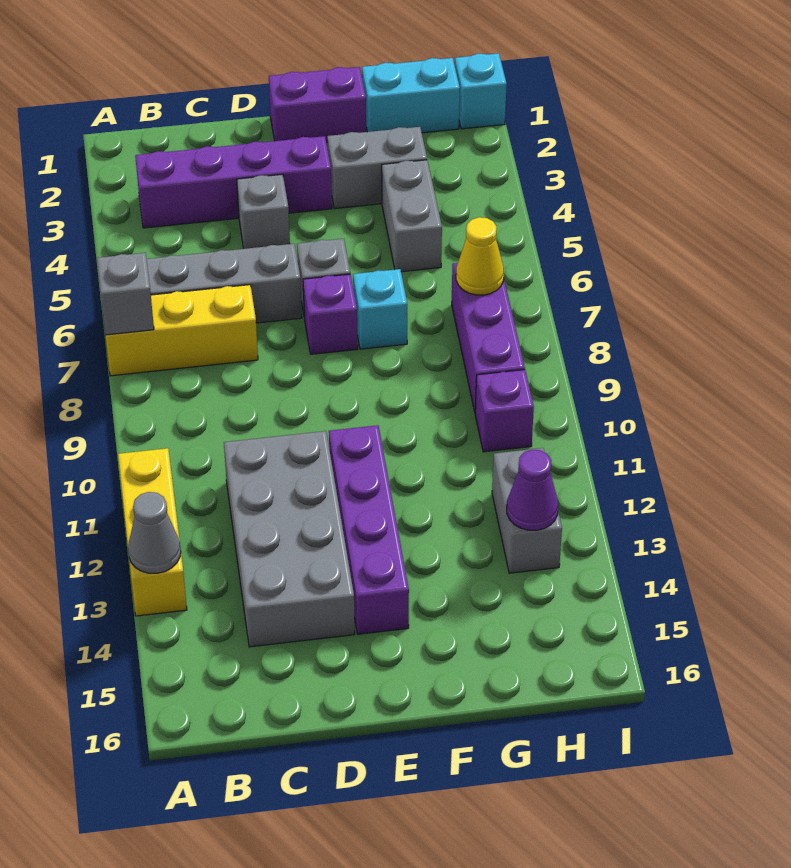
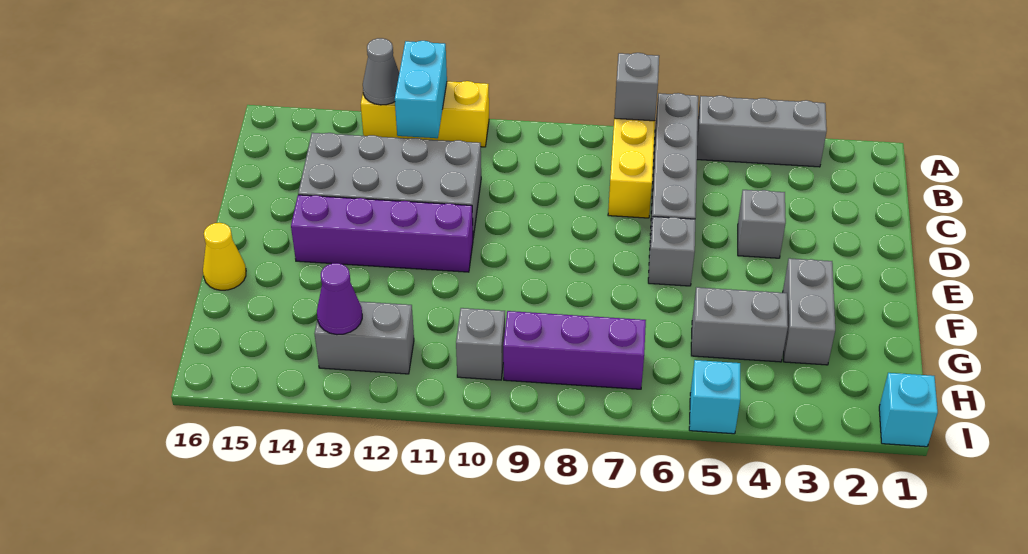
none -> grey brick A3:A5 level 1
purple brick B3:E3 level 1 -> none
purple brick E1:F1 level 1 -> none
purple brick E7 level 1 -> none
cyan brick F7 level 1 -> cyan brick I5 level 1
cyan brick G1:H1 level 1 -> cyan brick A12:B12 level 2
yellow cone H7 level 2 -> yellow cone F16 level 1
purple brick H10 level 1 -> grey brick H10 level 1

